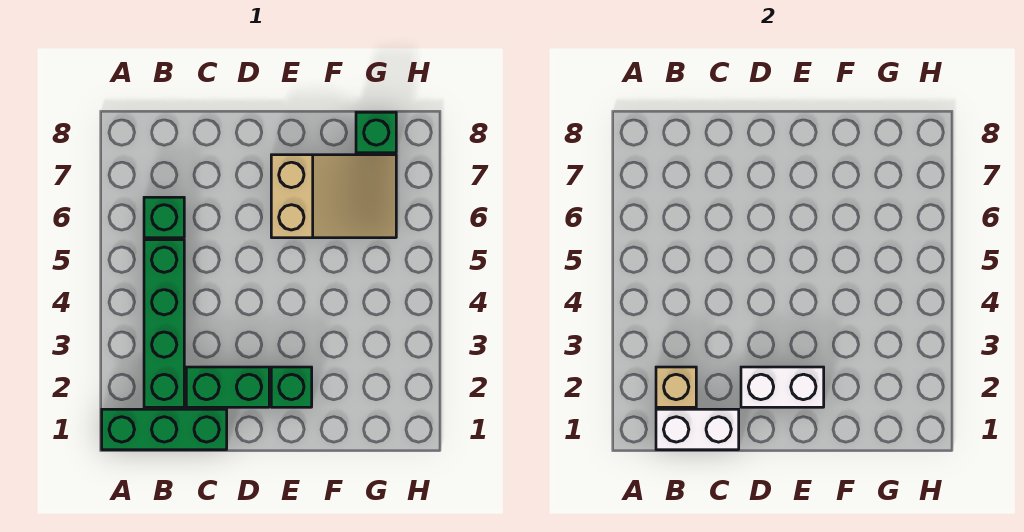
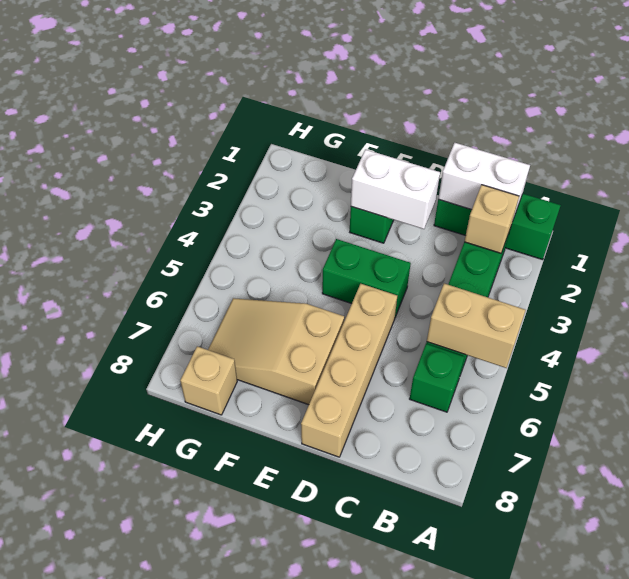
none -> tan brick A5:B5 level 2
green brick C2:D2 level 1 -> green brick D4:E4 level 1
none -> tan brick D5:D8 level 1
green brick G8 level 1 -> tan brick G8 level 1

